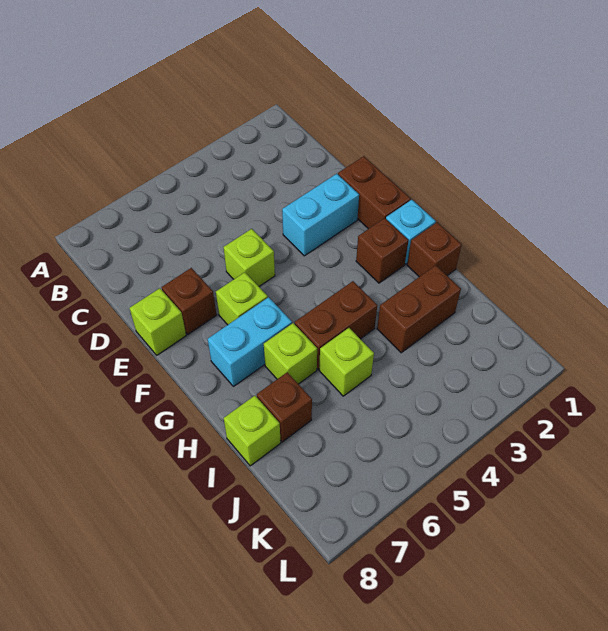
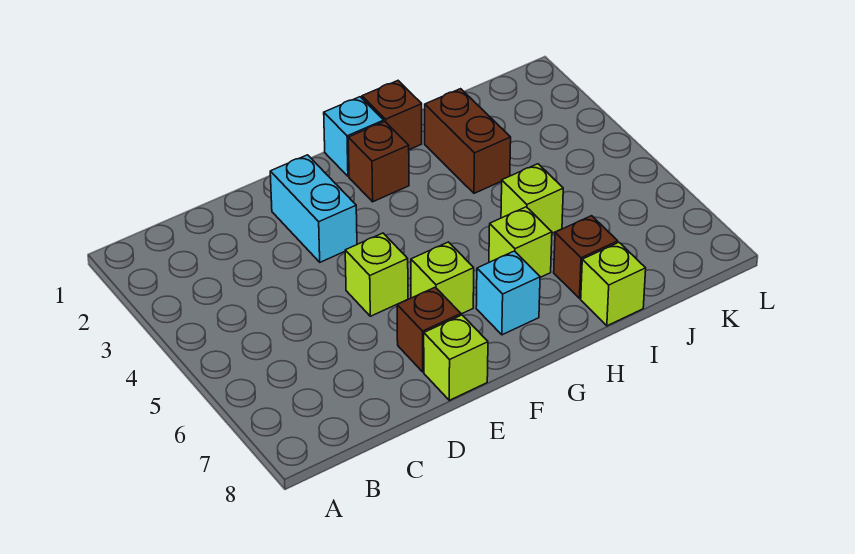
brown brick E1:F1 level 1 -> none
cyan brick G6:G7 level 1 -> cyan brick G7 level 1
brown brick H4:H5 level 1 -> none

